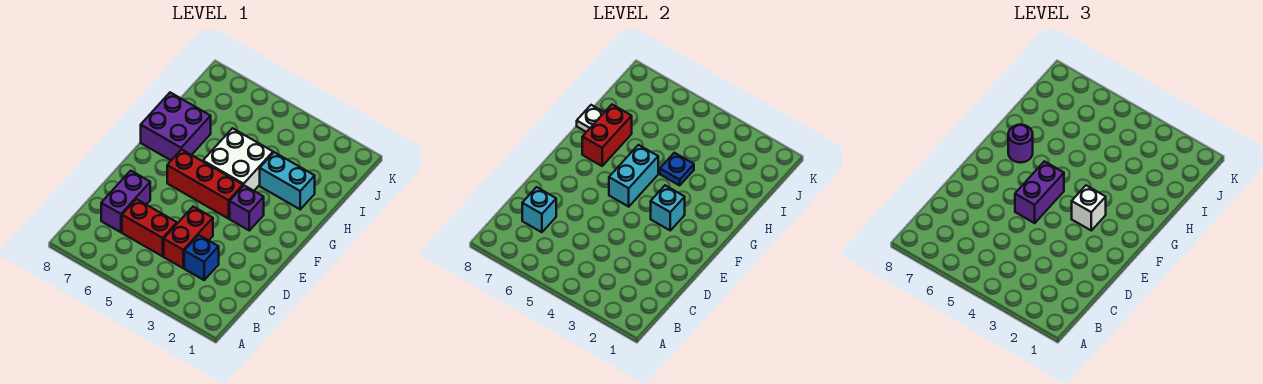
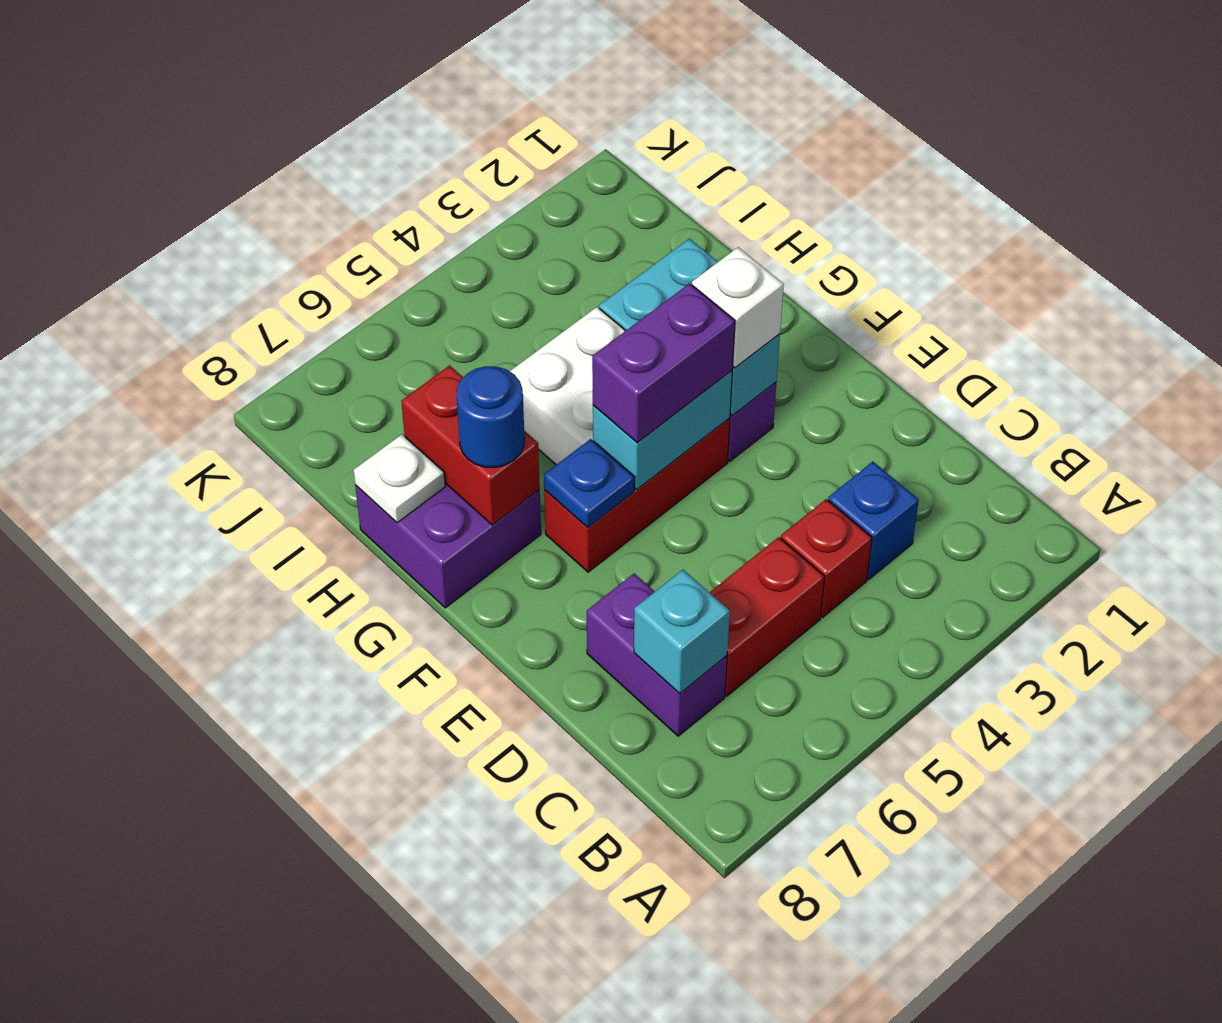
red brick C4:D4 level 1 -> red brick C4 level 1
purple brick E5:F5 level 3 -> purple brick F4:F5 level 3
cyan brick F5:G5 level 2 -> cyan brick F4:F5 level 2
purple round brick G7 level 3 -> blue round brick G7 level 3
blue plate H4 level 2 -> blue plate F6 level 2

